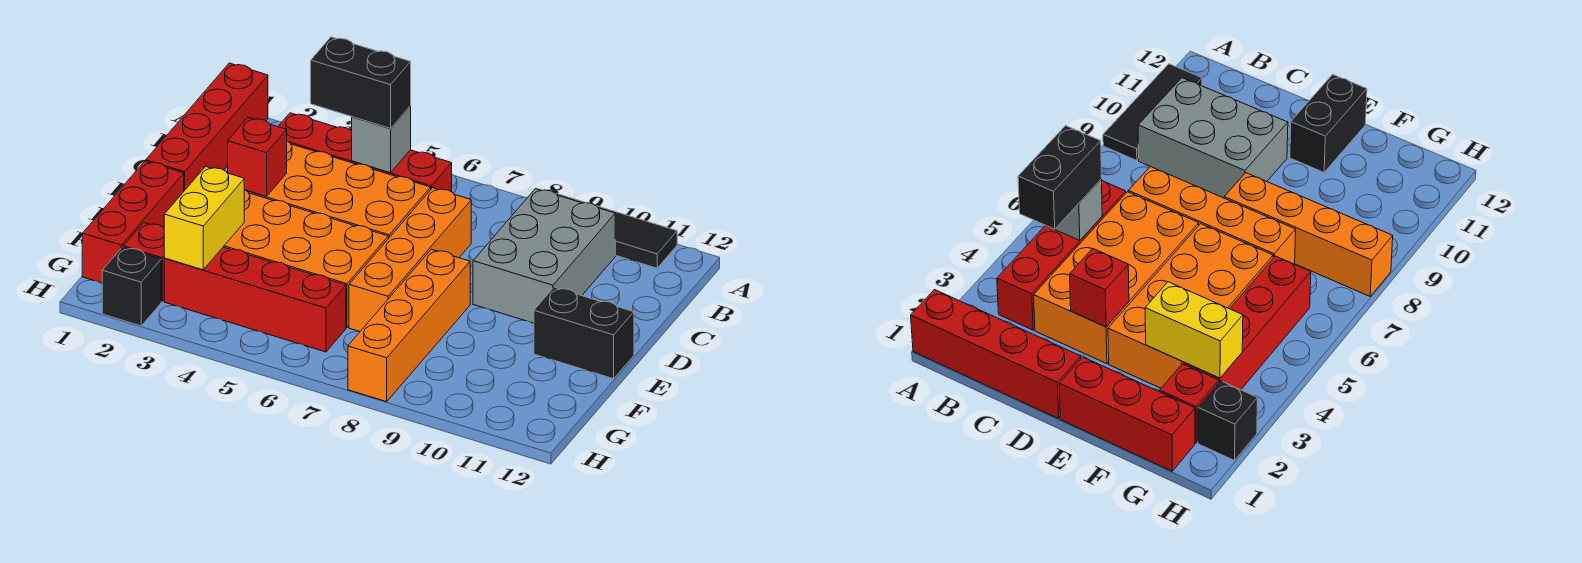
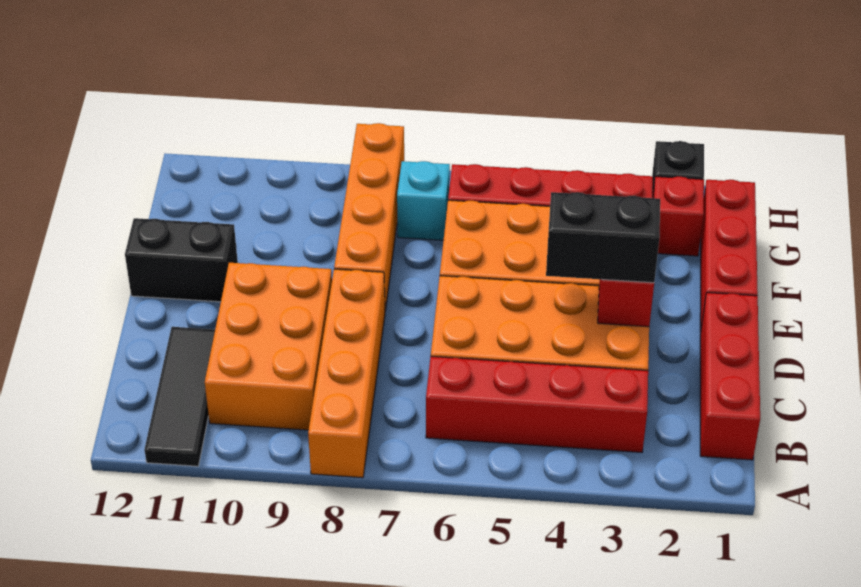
red brick A1:D1 level 1 -> red brick B1:D1 level 1
black tile A9:A11 level 1 -> black tile A11:C11 level 1
black brick B4:B5 level 3 -> black brick D3:D4 level 3
grey brick B5 level 2 -> none
grey brick B9:D10 level 1 -> orange brick B9:D10 level 1
orange brick C7:F7 level 1 -> orange brick A8:D8 level 1
yellow brick F3:G3 level 2 -> none
none -> cyan brick G7 level 1

